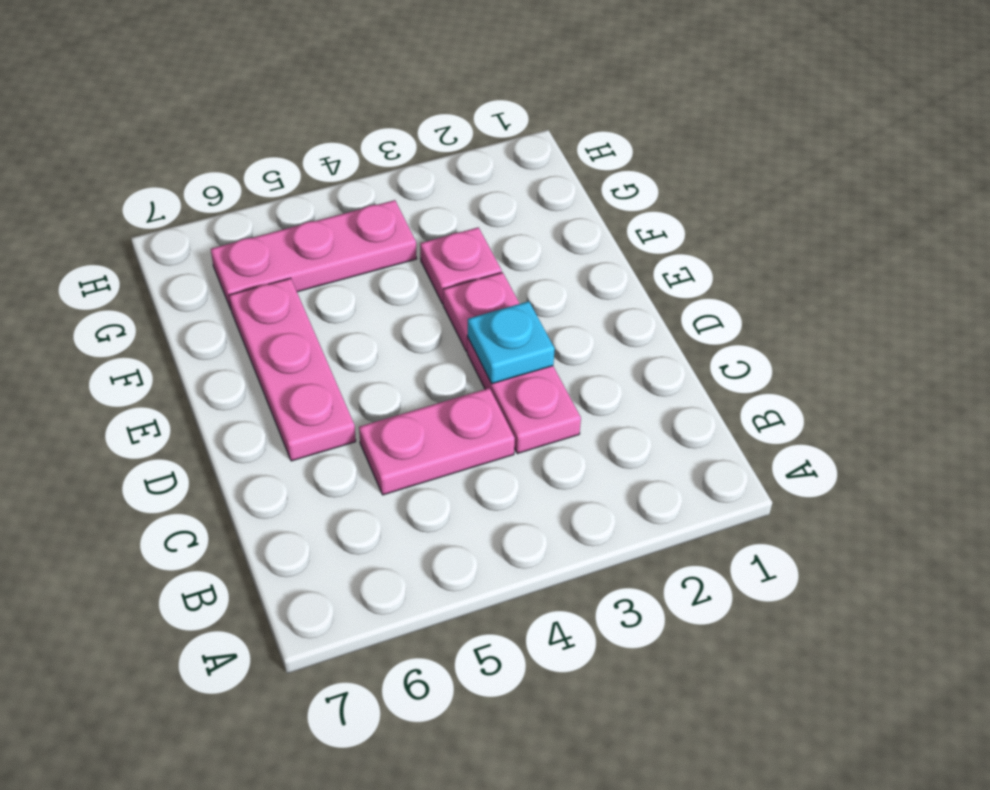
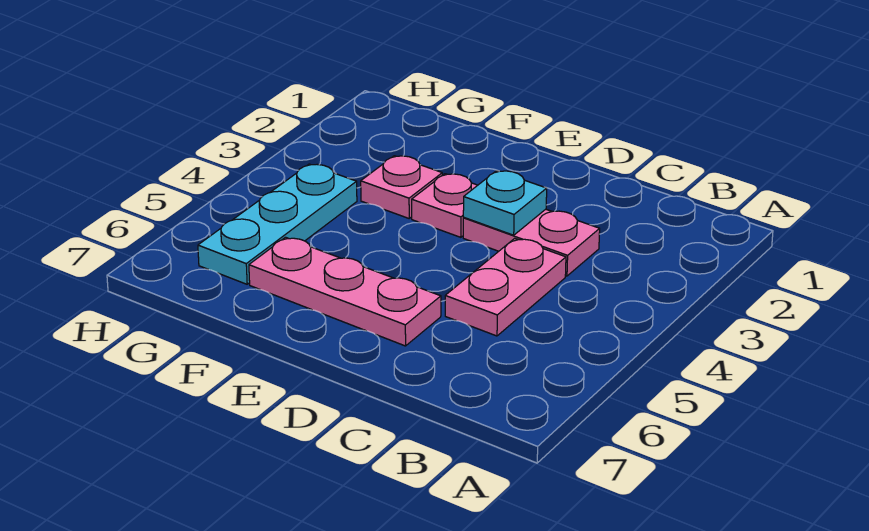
pink plate G4:G6 level 1 -> cyan plate G4:G6 level 1

